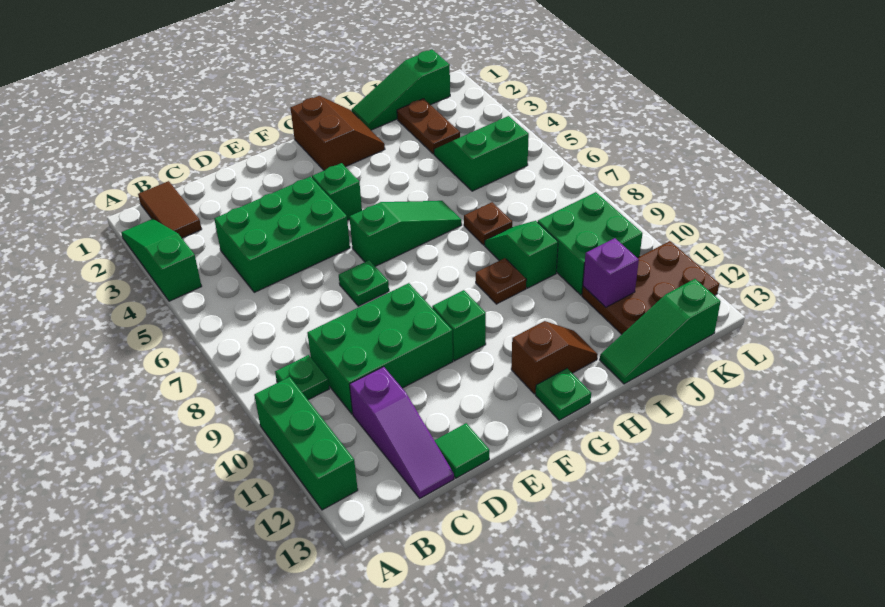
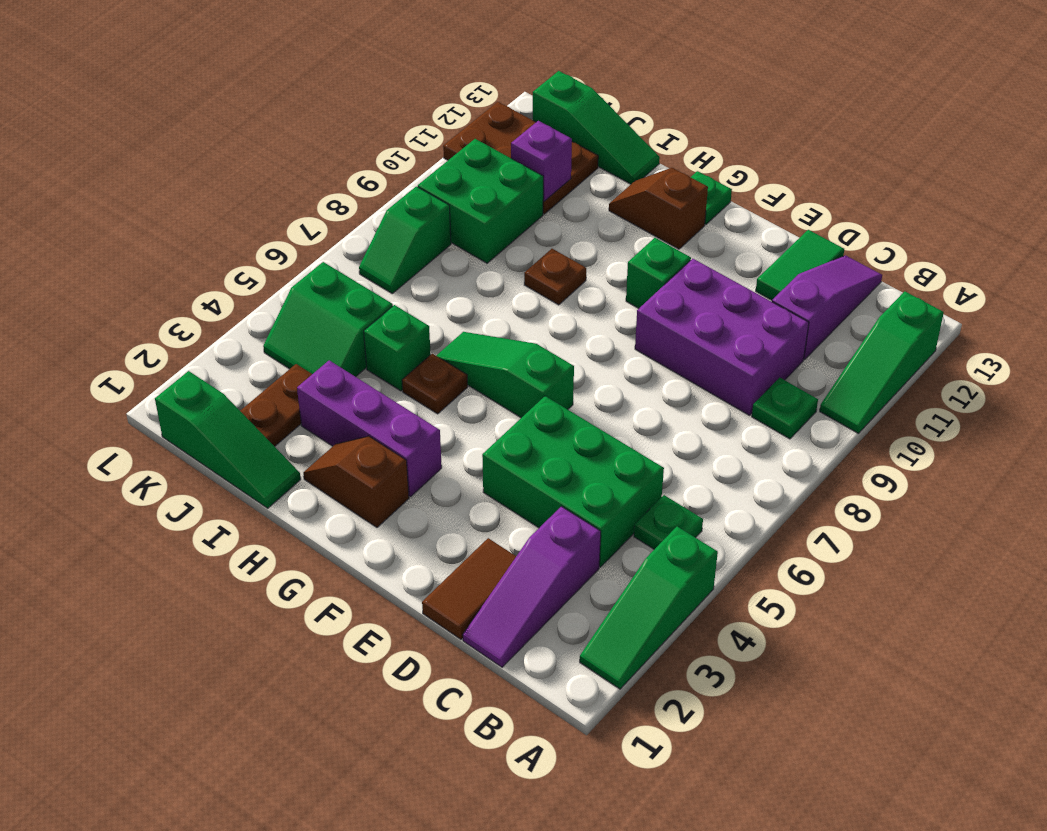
green brick A10:A12 level 1 -> green slope A10:A12 level 1 top 12
brown tile B1:B2 level 1 -> brown tile D1:D2 level 1
none -> purple slope C1:C3 level 1 top 3
green brick C9:E10 level 1 -> purple brick C9:E10 level 1
green tile D13 level 1 -> green tile D12:D13 level 1
green plate E7 level 1 -> green plate B5 level 1
green brick F4 level 1 -> green brick I5 level 1
brown slope G1:H2 level 1 top G -> brown slope G2:H2 level 1 top G
none -> purple brick G3:I3 level 1
brown plate I7 level 1 -> brown plate H5 level 1
green slope I8:I9 level 1 top 9 -> green slope K7:K8 level 1 top 8

